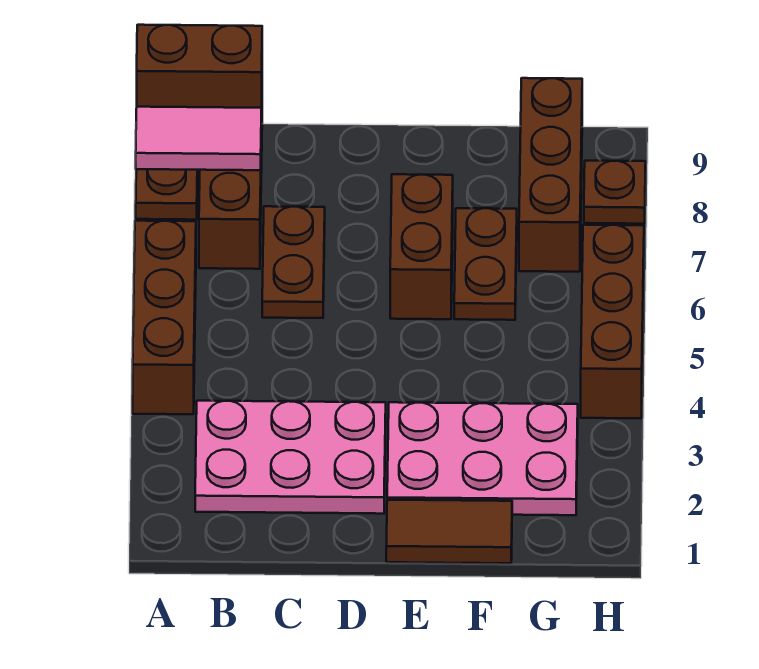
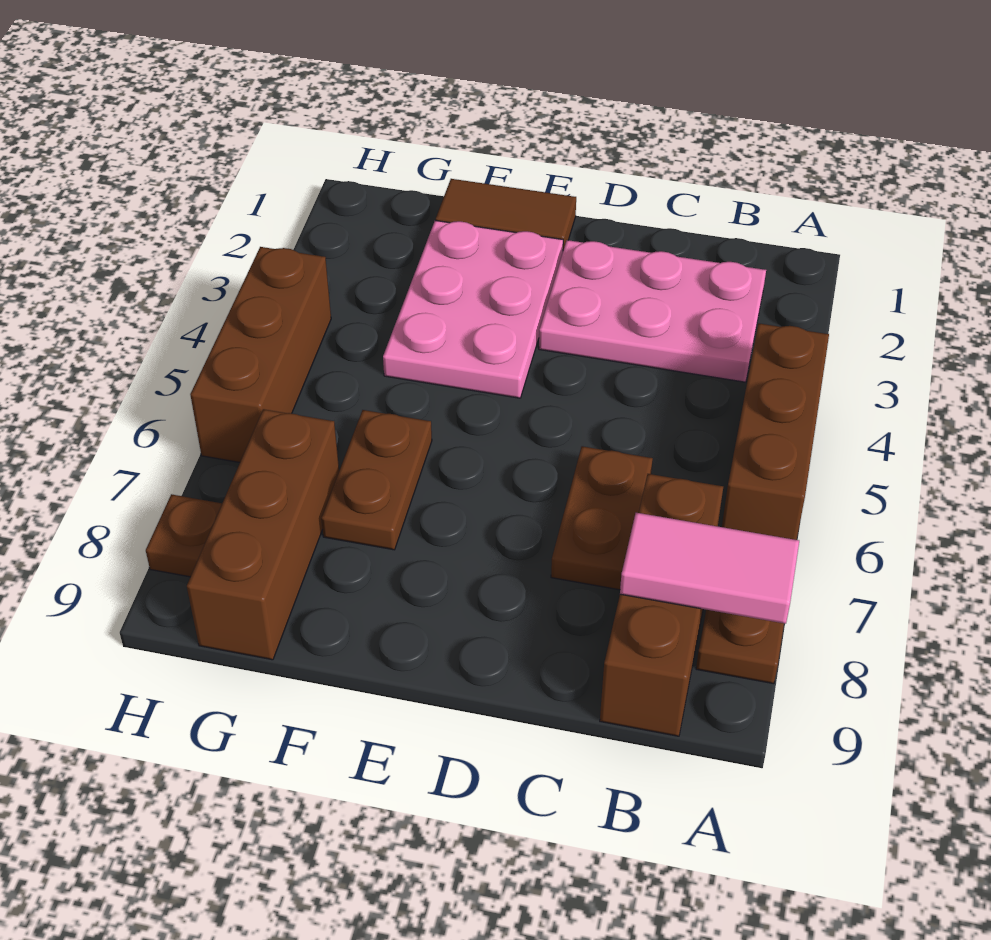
brown brick A9:B9 level 2 -> none
pink plate E2:G3 level 1 -> pink plate E2:F4 level 1
brown brick E6:E7 level 1 -> none

